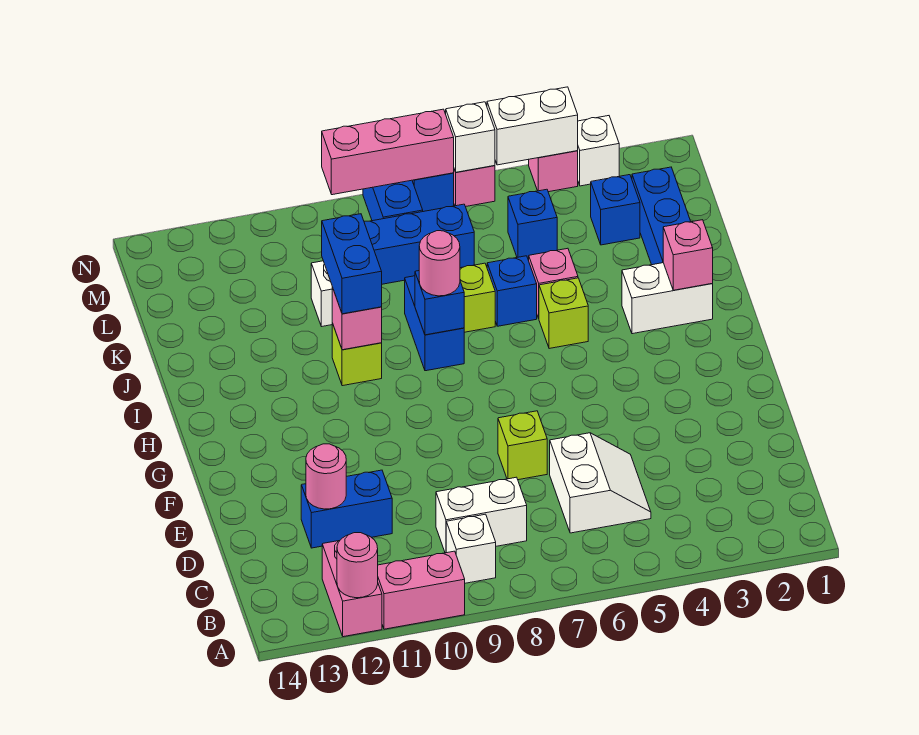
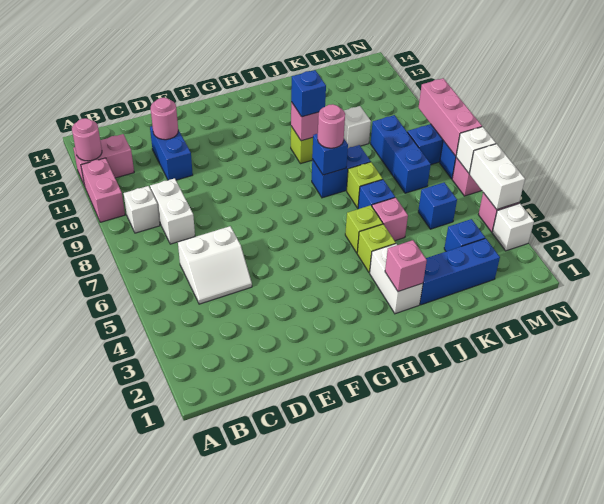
lime brick E7 level 1 -> lime brick I4 level 1
blue brick I10:J10 level 3 -> blue brick I10 level 3

